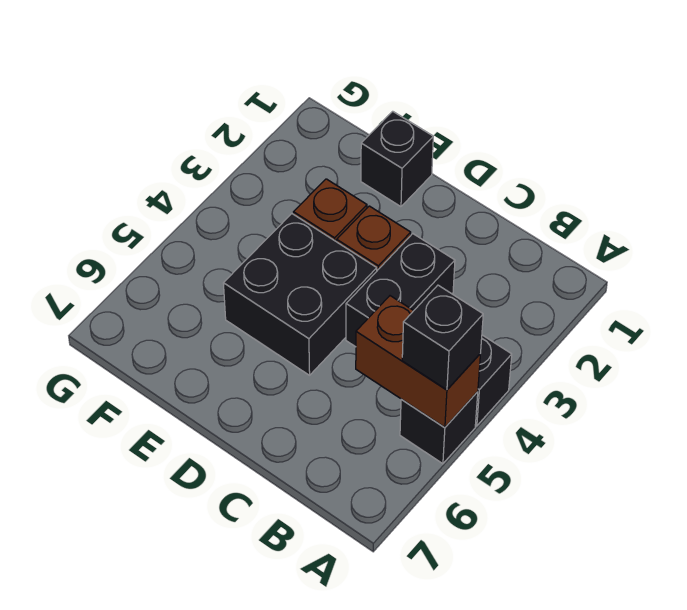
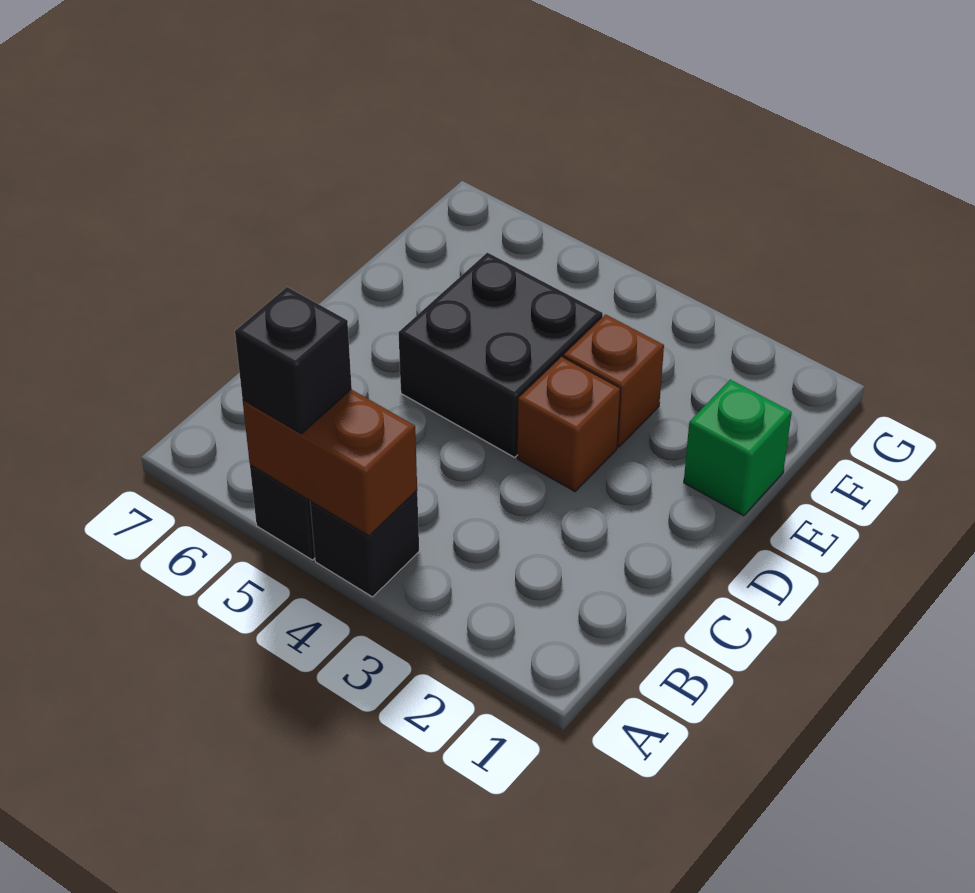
brown brick A5:B5 level 2 -> brown brick A4:A5 level 2
black brick C3:C4 level 1 -> none
black brick E1 level 1 -> green brick E1 level 1

